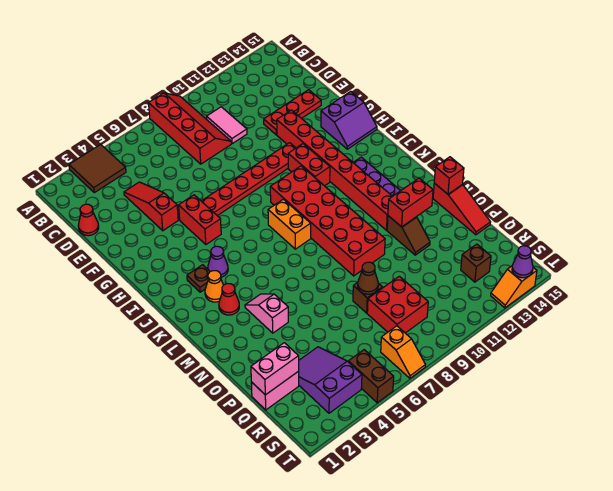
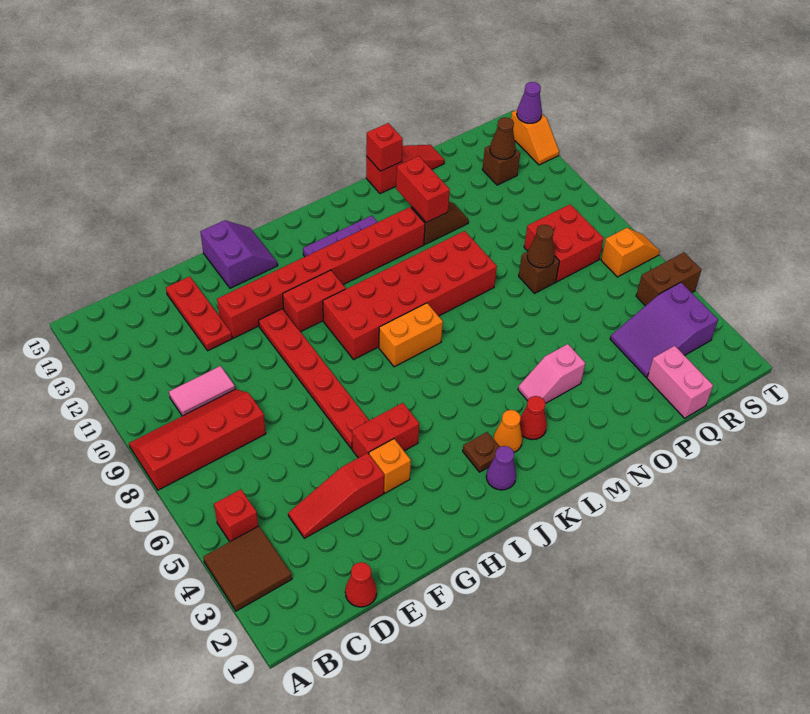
none -> red brick B5 level 1
none -> orange brick G4 level 1
purple cone J4 level 1 -> purple cone J2 level 1
pink brick Q1:Q2 level 2 -> none
none -> brown cone R13 level 2

